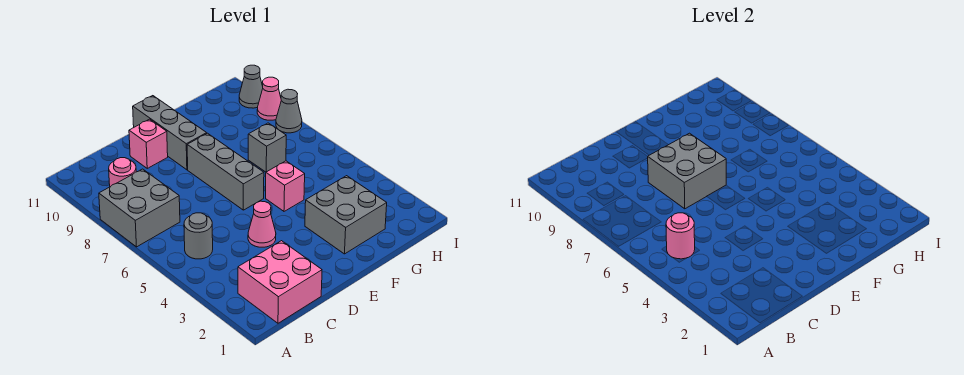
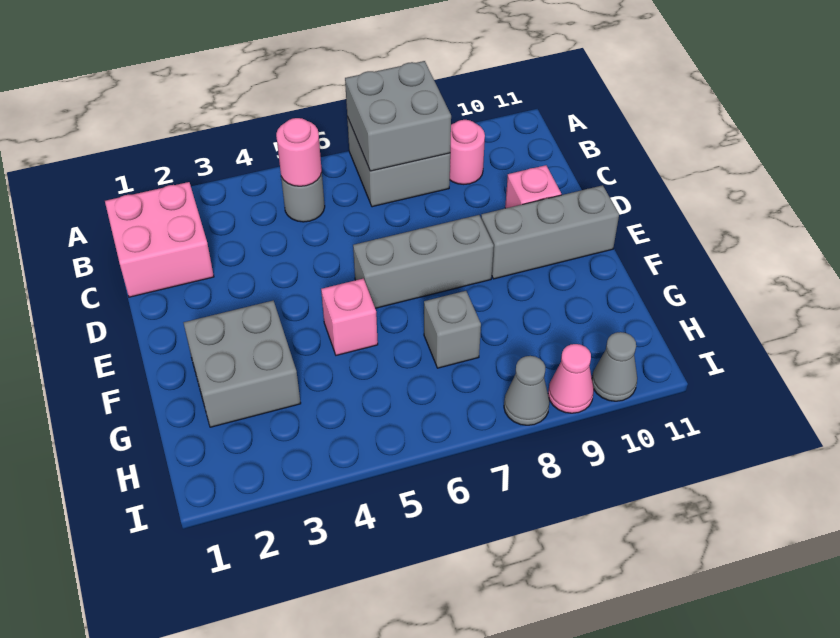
pink cone D4 level 1 -> none
grey brick D7:E8 level 2 -> grey brick A7:B8 level 2

